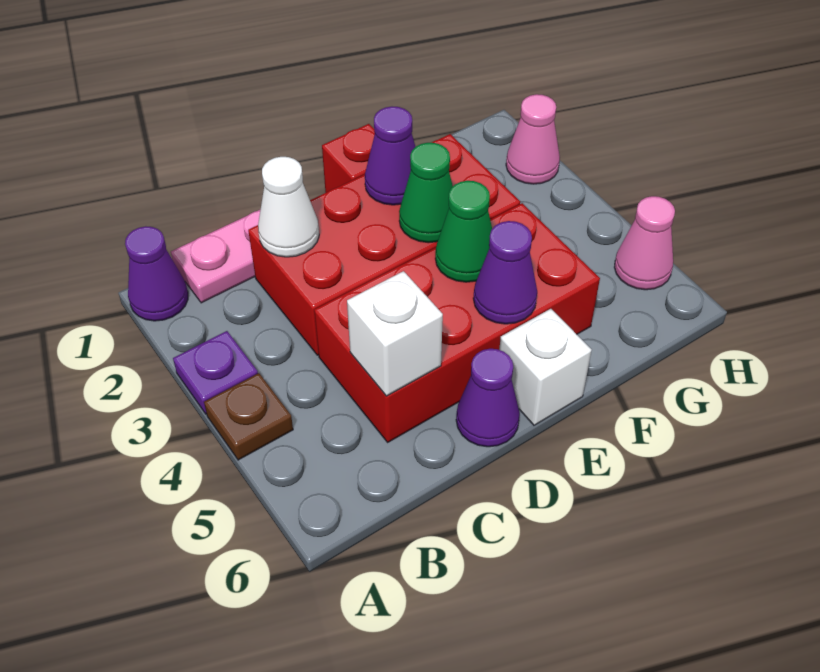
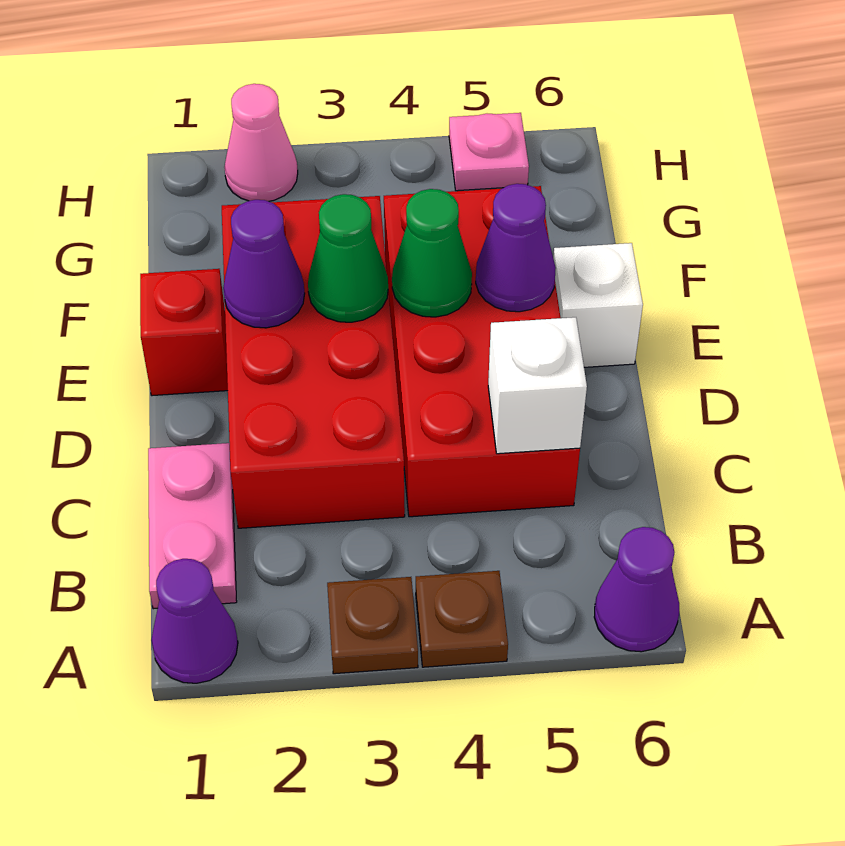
purple plate A3 level 1 -> brown plate A3 level 1
white cone C2 level 2 -> none
purple cone D6 level 1 -> purple cone A6 level 1
pink cone H5 level 1 -> pink plate H5 level 1

